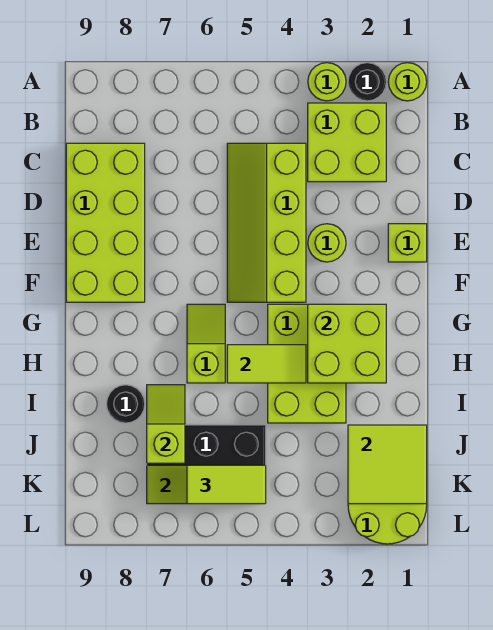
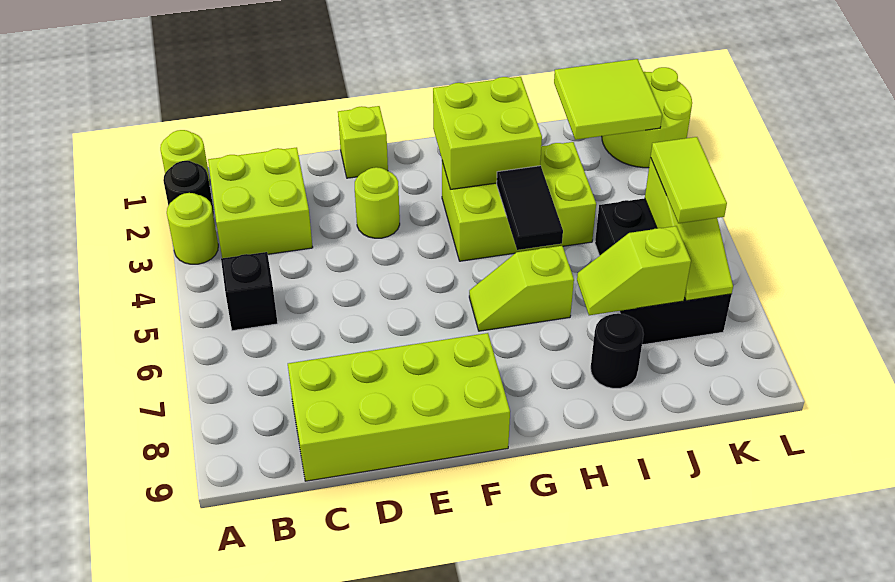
none -> black brick B5 level 1
lime slope C4:F5 level 1 top 4 -> none
lime tile H4:H5 level 2 -> black tile H4:H5 level 2

